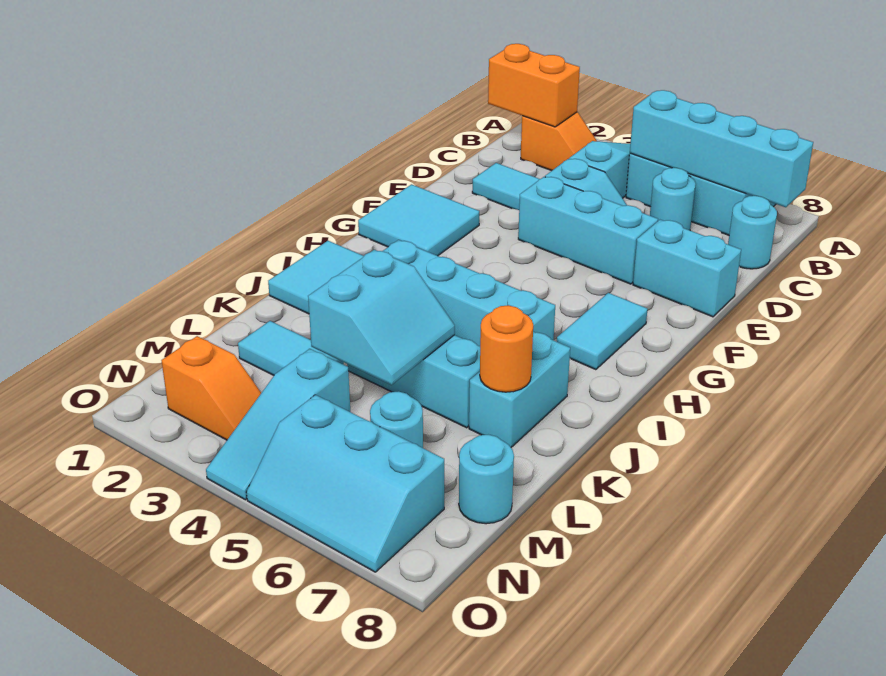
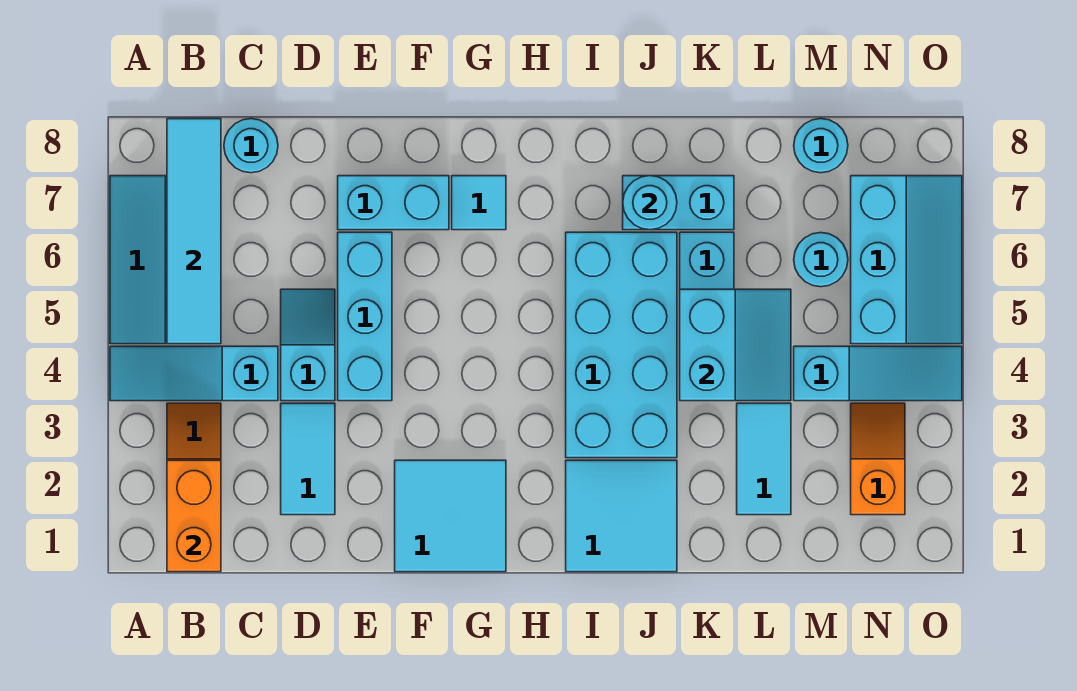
cyan brick B5:B8 level 2 -> cyan tile B5:B8 level 2
cyan round brick C6 level 1 -> cyan round brick J7 level 2
cyan brick E7:E8 level 1 -> cyan brick E7:F7 level 1
cyan tile G7:H7 level 1 -> cyan tile G7 level 1
cyan brick I3:I6 level 1 -> cyan brick I3:J6 level 1
cyan slope K4:L5 level 2 top 4 -> cyan slope K4:L5 level 2 top K
orange round brick K7 level 2 -> none

